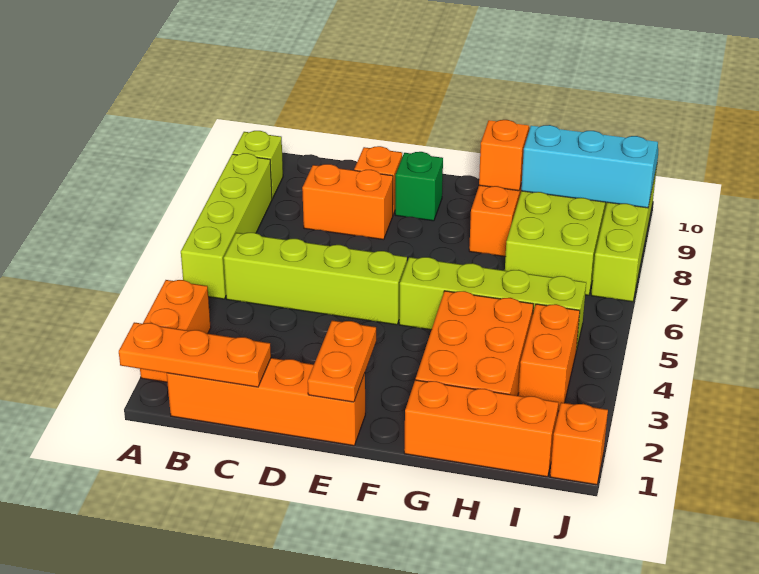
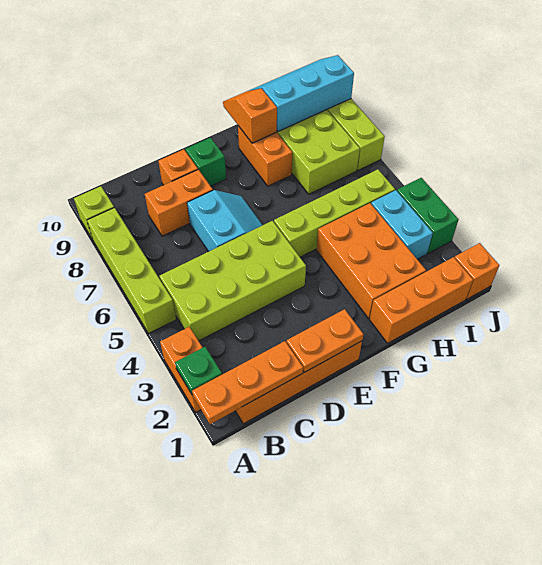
none -> green plate A2 level 2
lime brick B5:E5 level 1 -> lime brick B4:E5 level 1
none -> cyan slope D6:E7 level 1 top D
orange plate E1:E2 level 2 -> orange plate D1:E1 level 2
orange brick I3:I4 level 1 -> cyan brick I3:I4 level 1
none -> green brick J3:J4 level 1

